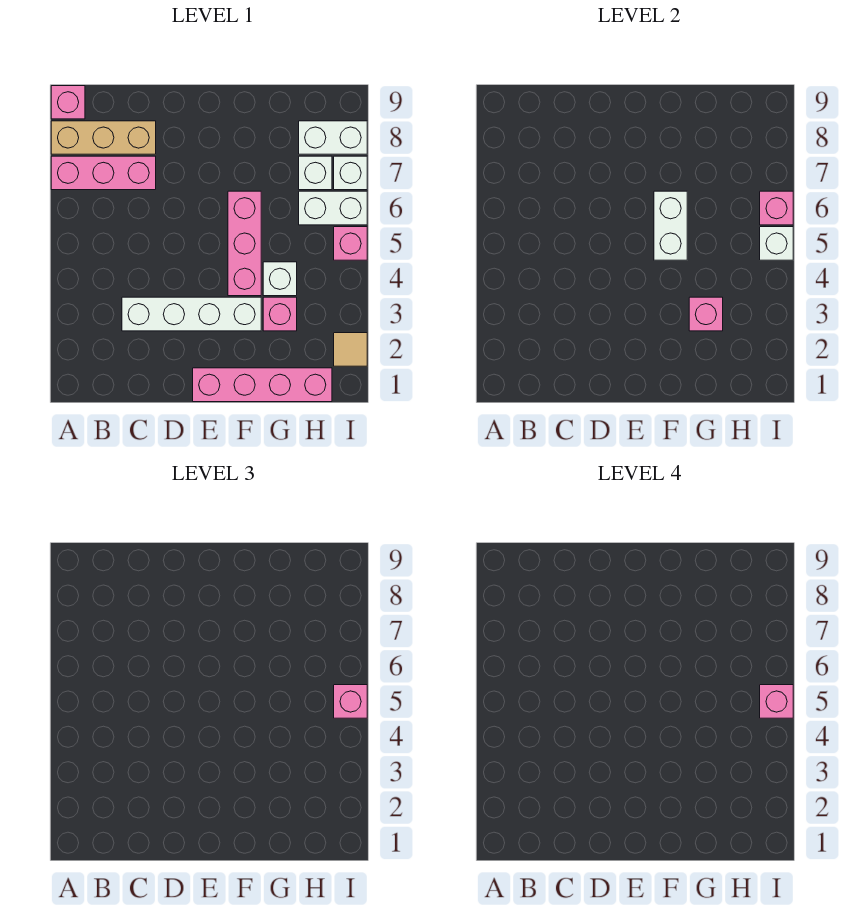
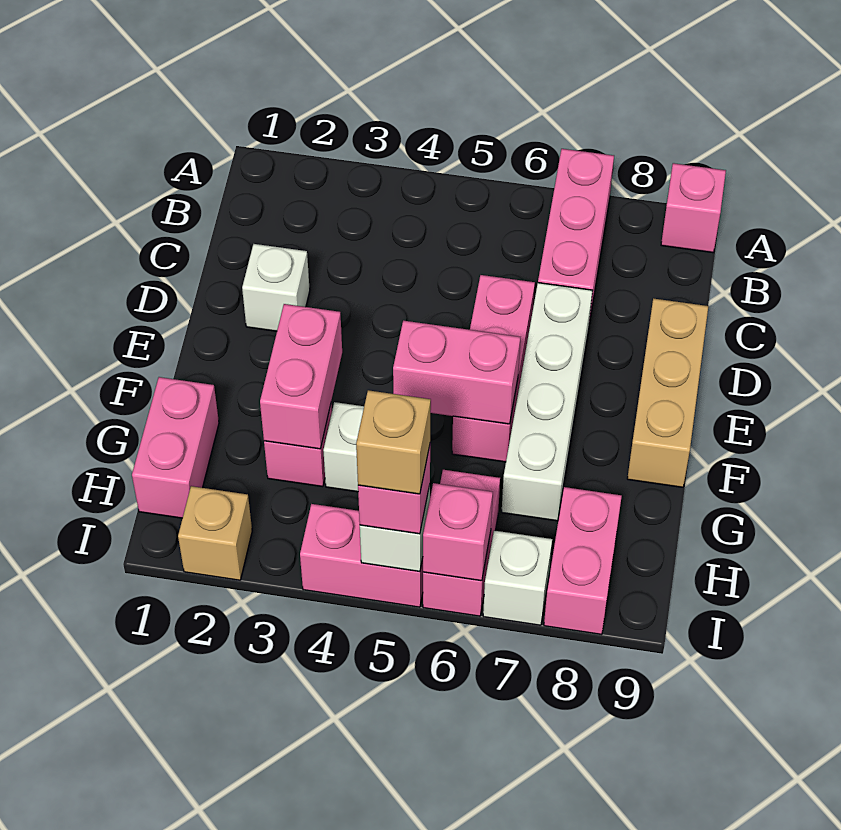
tan brick A8:C8 level 1 -> tan brick D9:F9 level 1
white brick C3:F3 level 1 -> white brick D7:G7 level 1
pink brick E1:H1 level 1 -> pink brick G1:H1 level 1
pink brick F4:F6 level 1 -> pink brick D6:F6 level 1
white brick F5:F6 level 2 -> pink brick F5:F6 level 2
pink brick G3 level 2 -> pink brick F3:G3 level 2
white brick H6:I6 level 1 -> pink brick H6:I6 level 1
white brick H7 level 1 -> white brick D2 level 1
white brick H8:I8 level 1 -> pink brick H8:I8 level 1
tan tile I2 level 1 -> tan brick I2 level 1
pink brick I5 level 1 -> pink brick I4:I5 level 1
pink brick I5 level 4 -> tan brick I5 level 4

